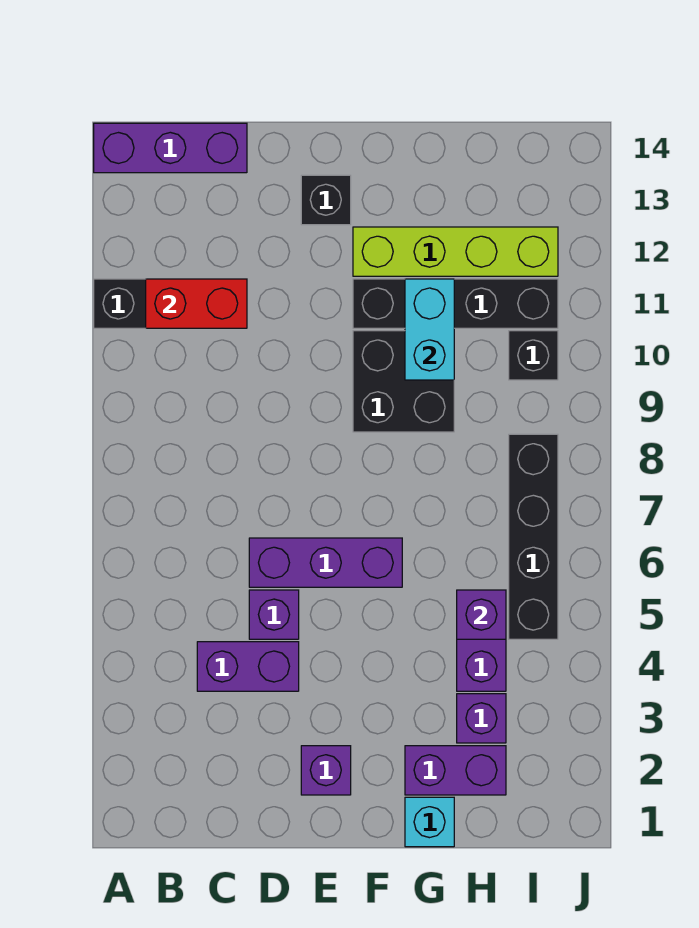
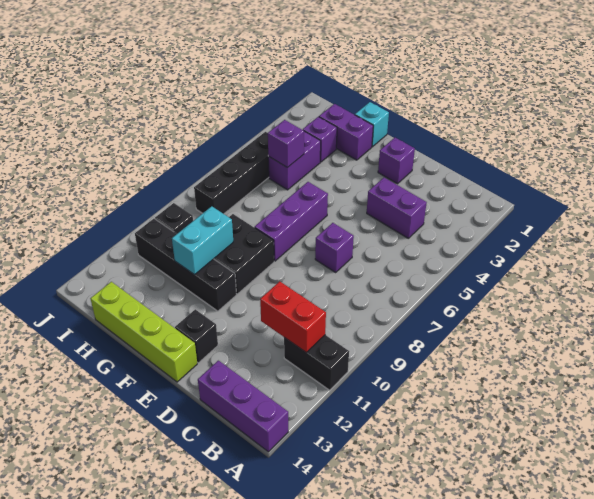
purple brick D5 level 1 -> purple brick D7 level 1
purple brick D6:F6 level 1 -> purple brick F6:F8 level 1
lime brick F12:I12 level 1 -> lime brick E14:H14 level 1

